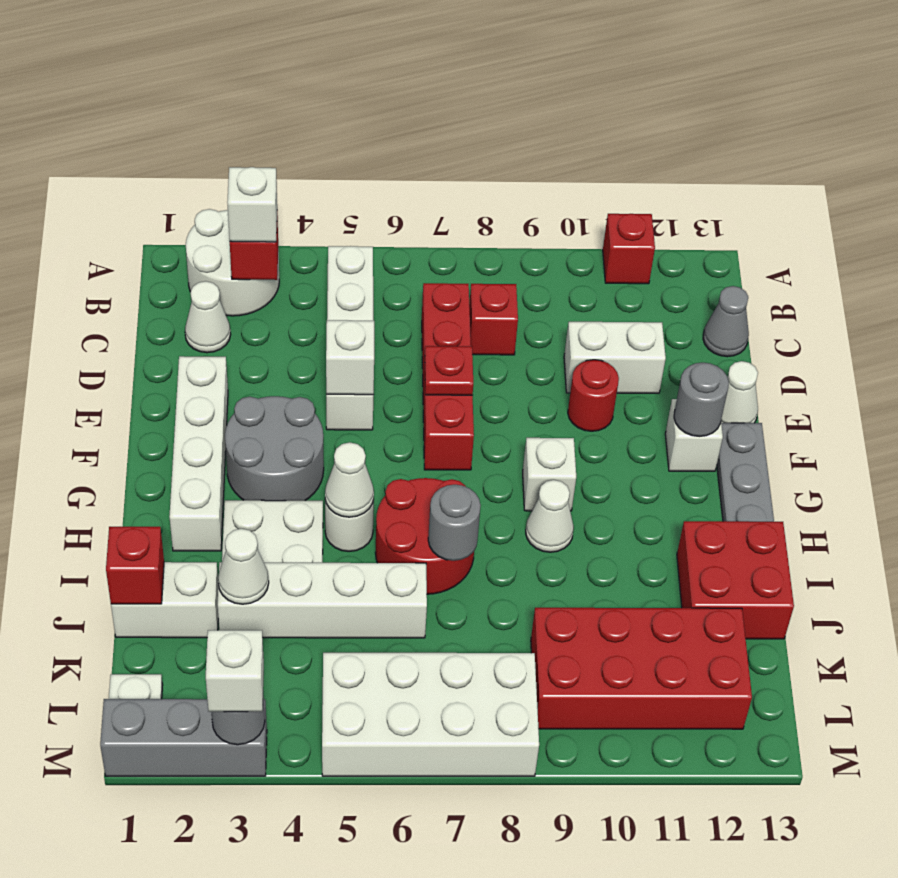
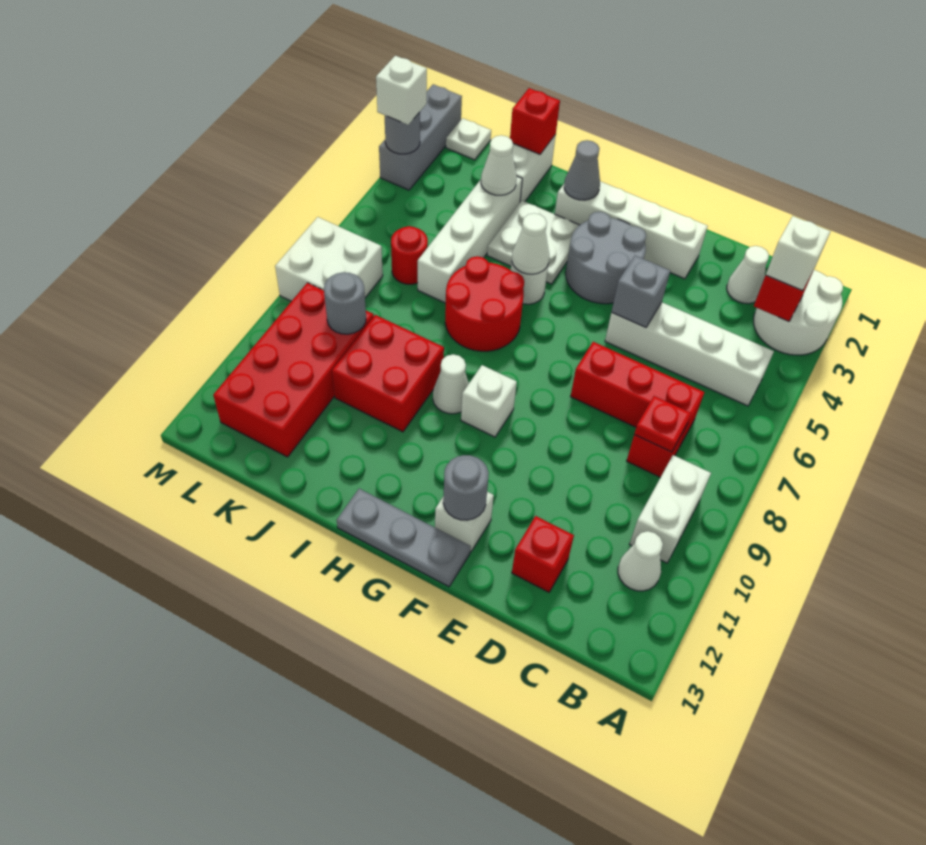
red brick A11 level 1 -> red brick D12 level 1
red brick C7:F7 level 1 -> red brick C7:E7 level 1
grey cone C13 level 1 -> grey cone H2 level 2
white brick D10:D11 level 1 -> white brick B9:B10 level 1
white brick E5 level 2 -> grey brick E5 level 2
red plate E7 level 2 -> red plate C8 level 2
red round brick E10 level 1 -> red round brick K6 level 1
white cone E13 level 1 -> white cone B11 level 1
grey round brick I7 level 2 -> grey round brick K9 level 2
red brick I12:J13 level 1 -> red brick I9:J10 level 1
white brick L5:M8 level 1 -> white brick L7:M8 level 1

